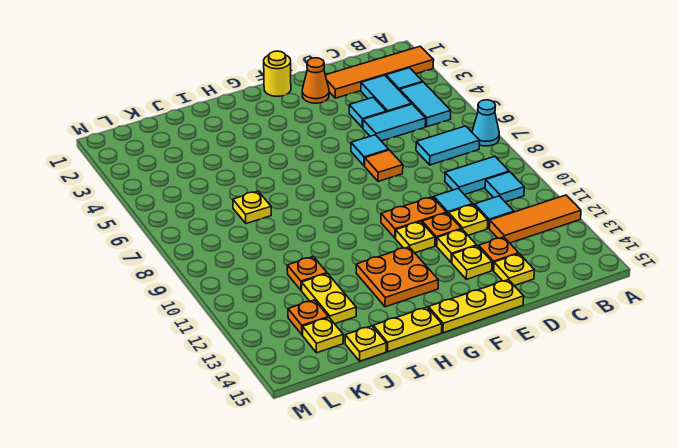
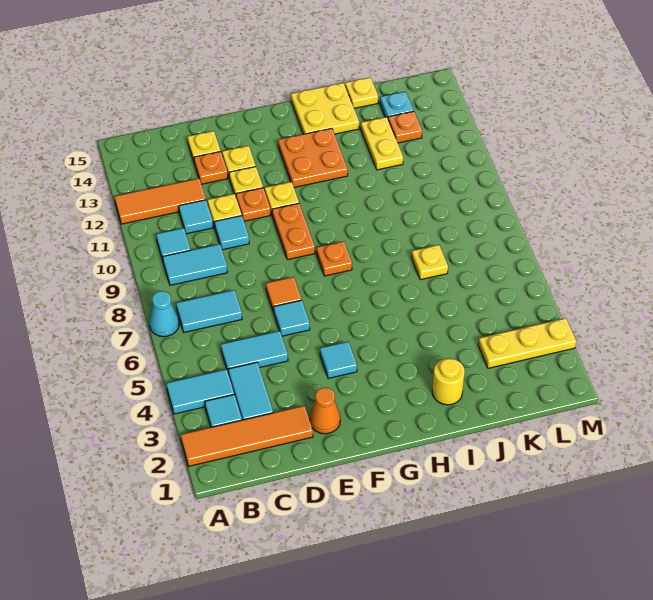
cyan tile B4:B5 level 1 -> cyan tile A4:B4 level 1
cyan tile D4 level 1 -> cyan tile F4 level 1
orange plate E10:F10 level 1 -> orange plate F9:F10 level 1
yellow plate E15:G15 level 1 -> yellow plate K3:M3 level 1
yellow round brick F1 level 1 -> yellow round brick I2 level 1
yellow plate H15:I15 level 1 -> yellow plate H14:I15 level 1
orange plate J11 level 1 -> orange plate G8 level 1
yellow plate K14 level 1 -> cyan plate K14 level 1

